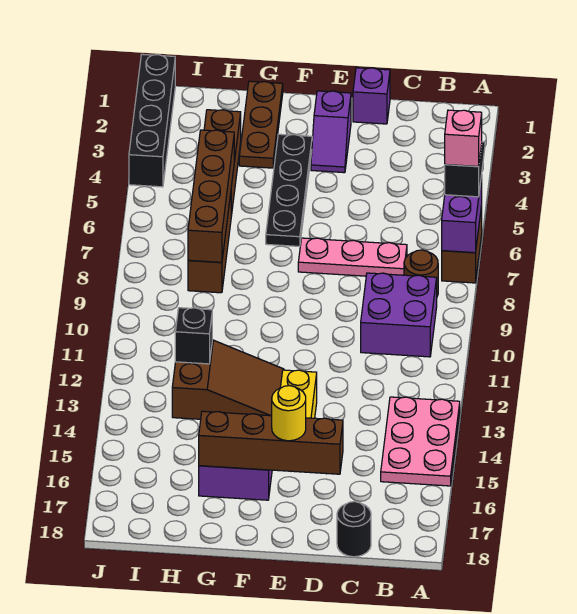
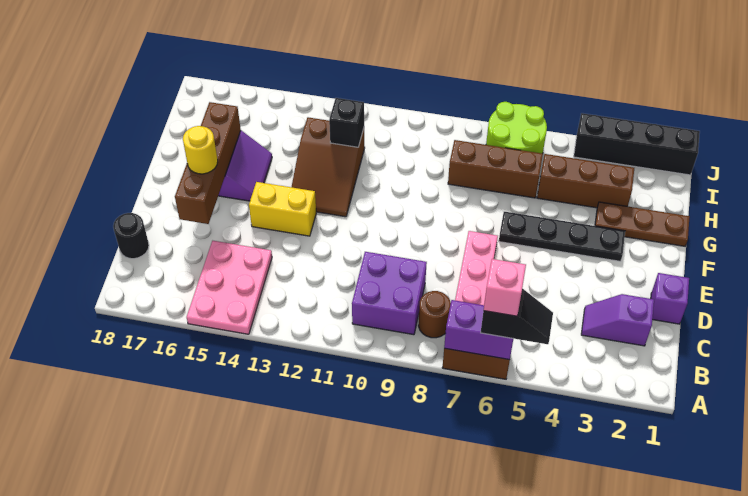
pink plate A13:B15 level 1 -> pink plate A14:C15 level 1
purple slope E2:E3 level 1 top 2 -> purple slope C2:C3 level 1 top 2
brown brick H5:H8 level 2 -> none
none -> lime round brick I6:J7 level 1

